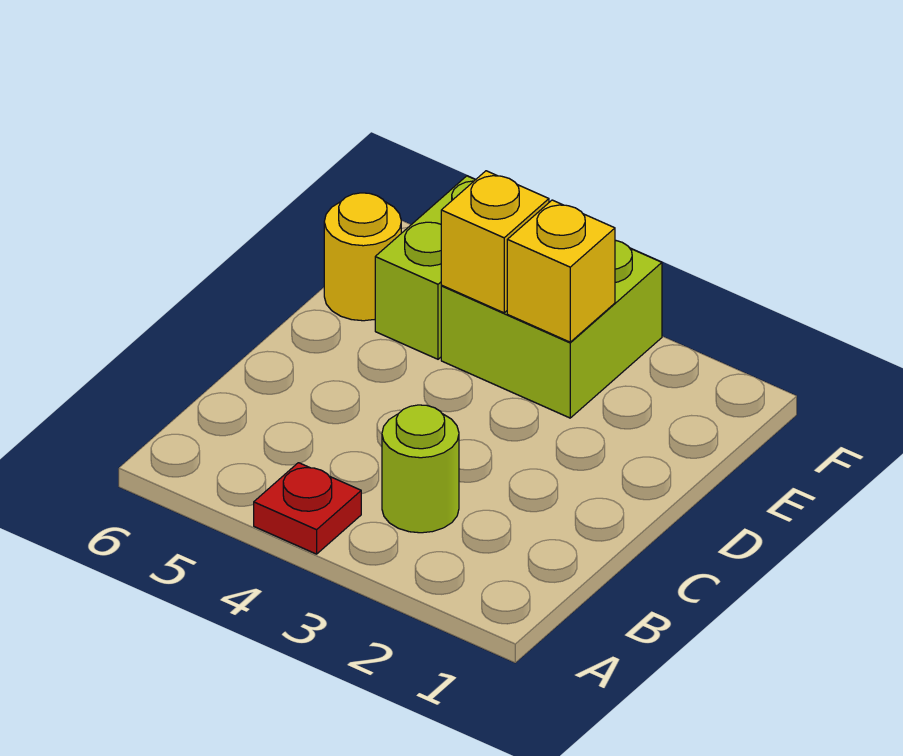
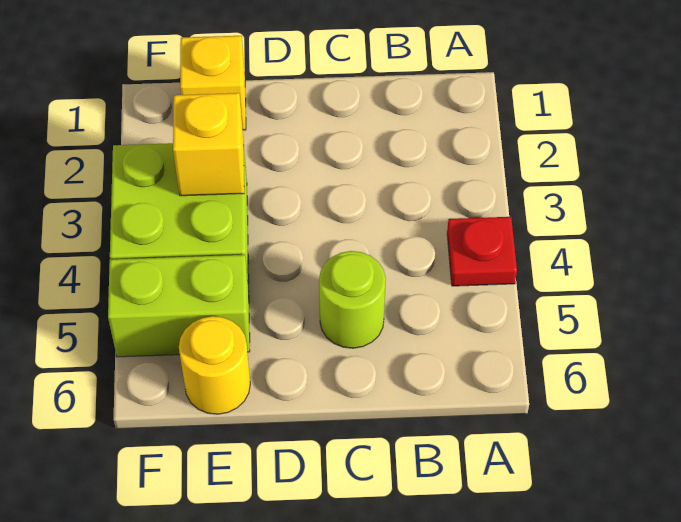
lime round brick B3 level 1 -> lime round brick C5 level 1
yellow brick E4 level 2 -> yellow brick E1 level 1

